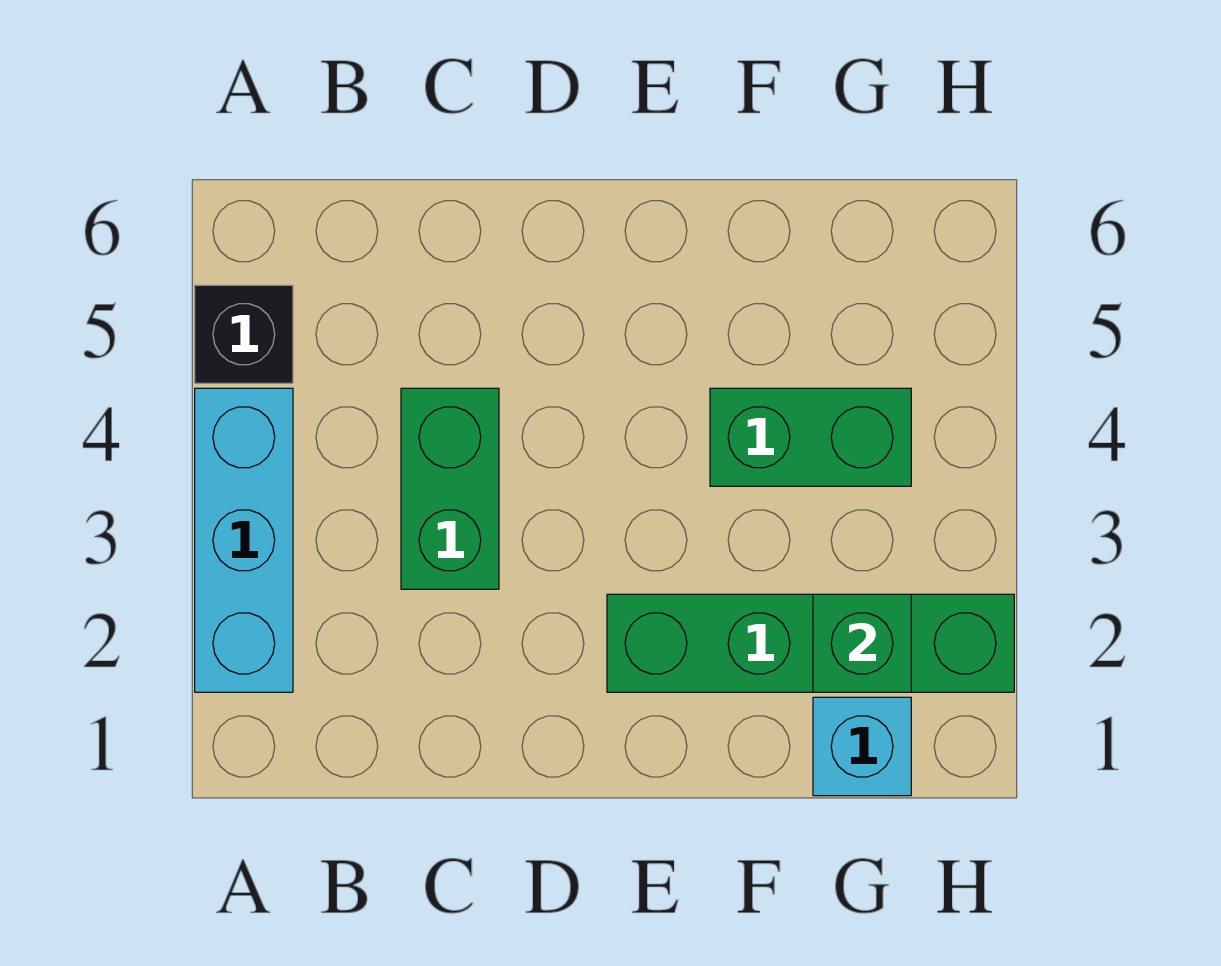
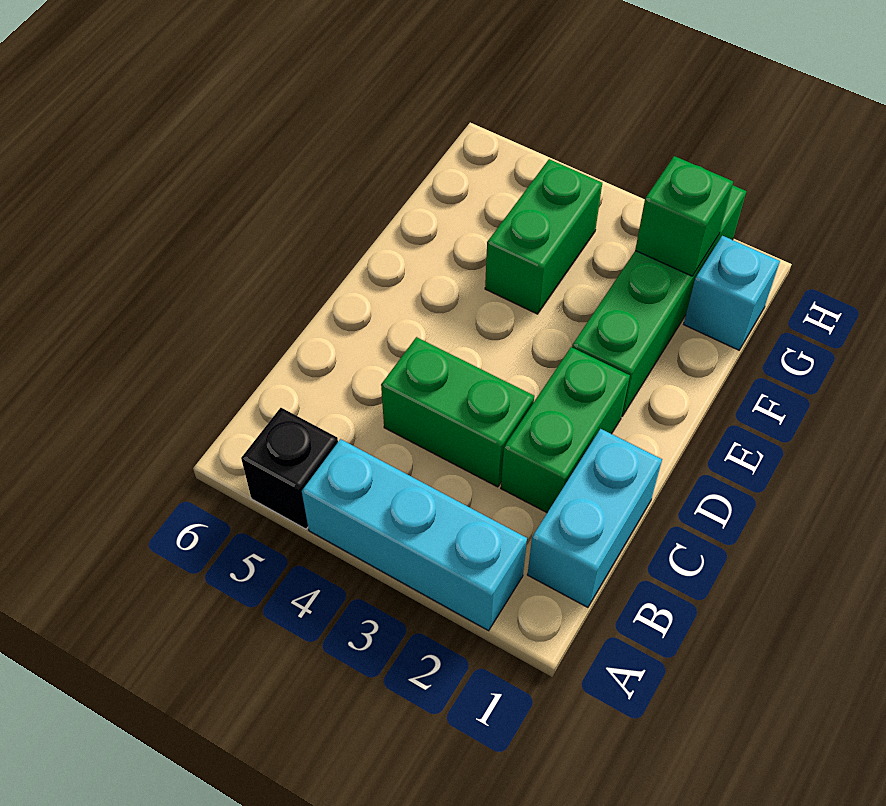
none -> cyan brick B1:C1 level 1
none -> green brick C2:D2 level 1

